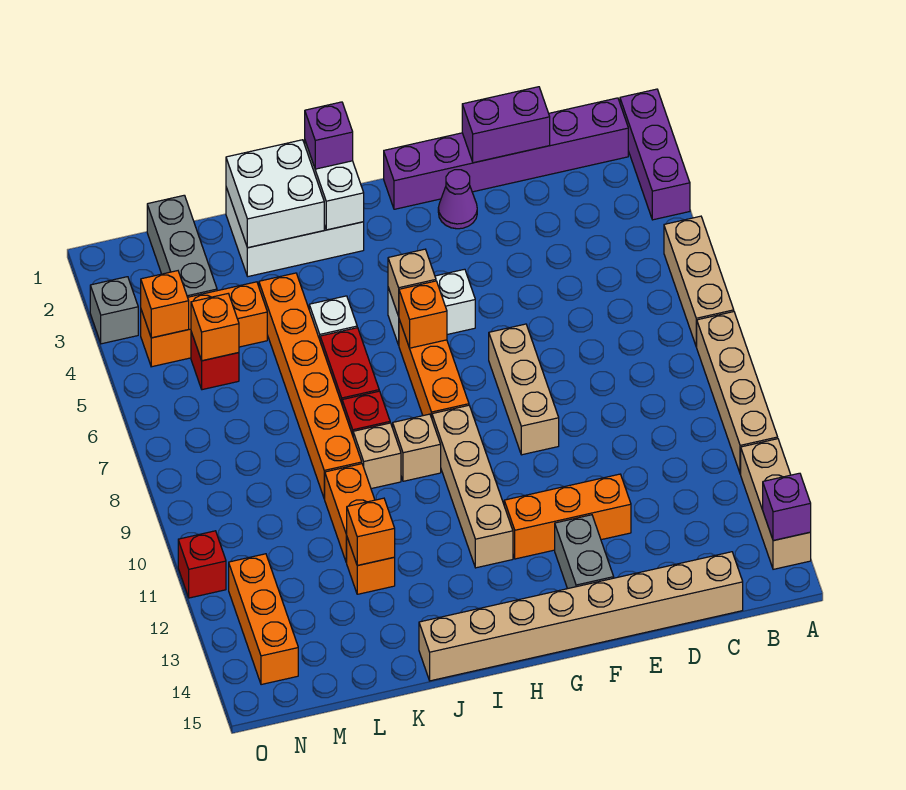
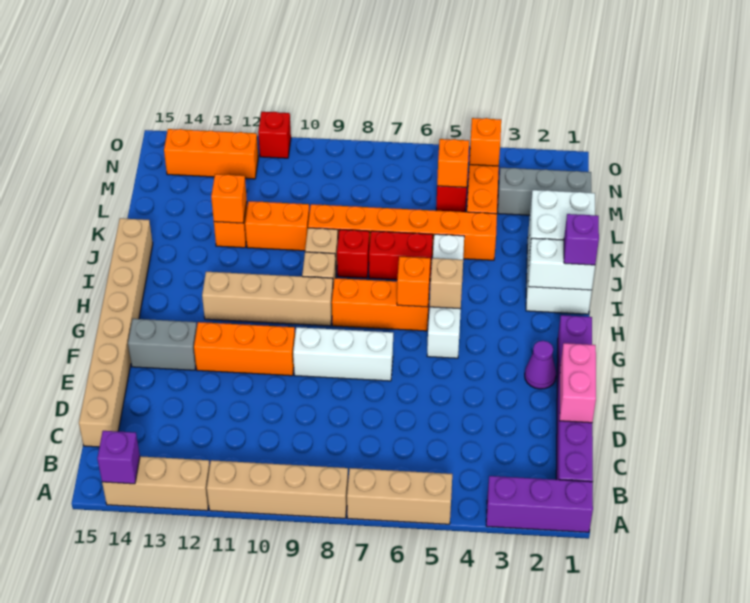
purple brick D1:E1 level 2 -> pink brick D1:E1 level 2
orange brick E12:G12 level 1 -> orange brick F10:F12 level 1
tan brick F7:F9 level 1 -> white brick F7:F9 level 1
grey brick O3 level 1 -> none

